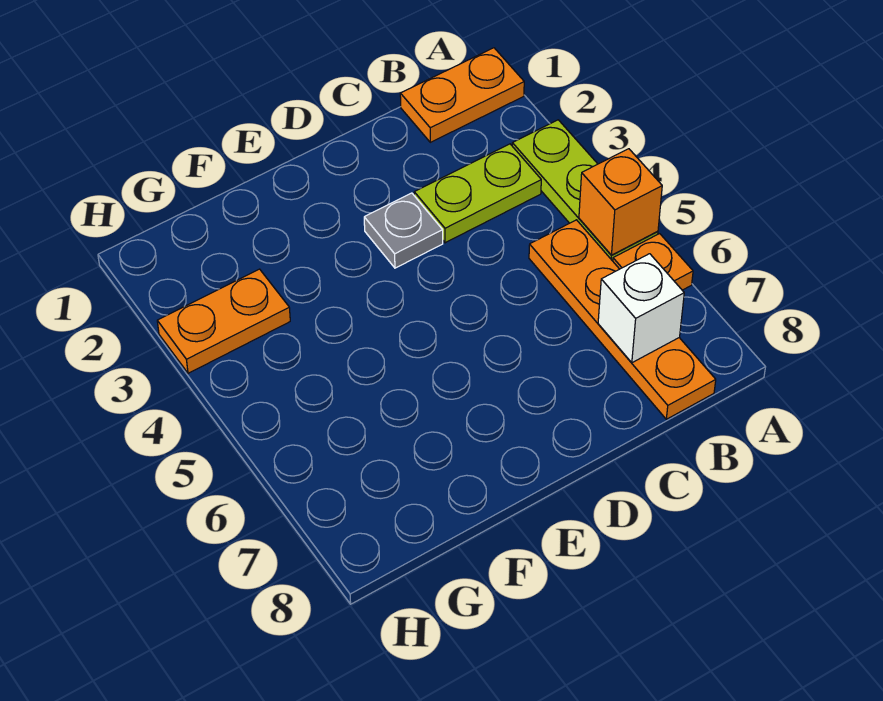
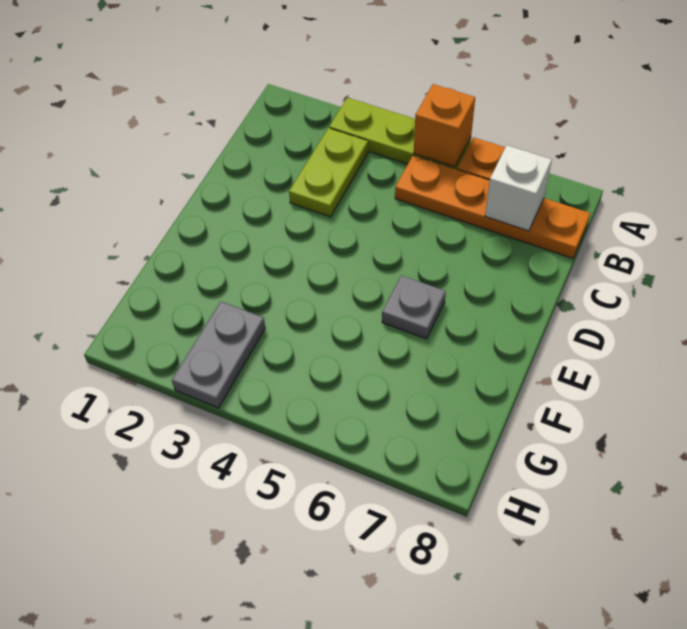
orange plate A1:B1 level 1 -> none
grey plate D3 level 1 -> grey plate E6 level 1
orange plate G3:H3 level 1 -> grey plate G3:H3 level 1

